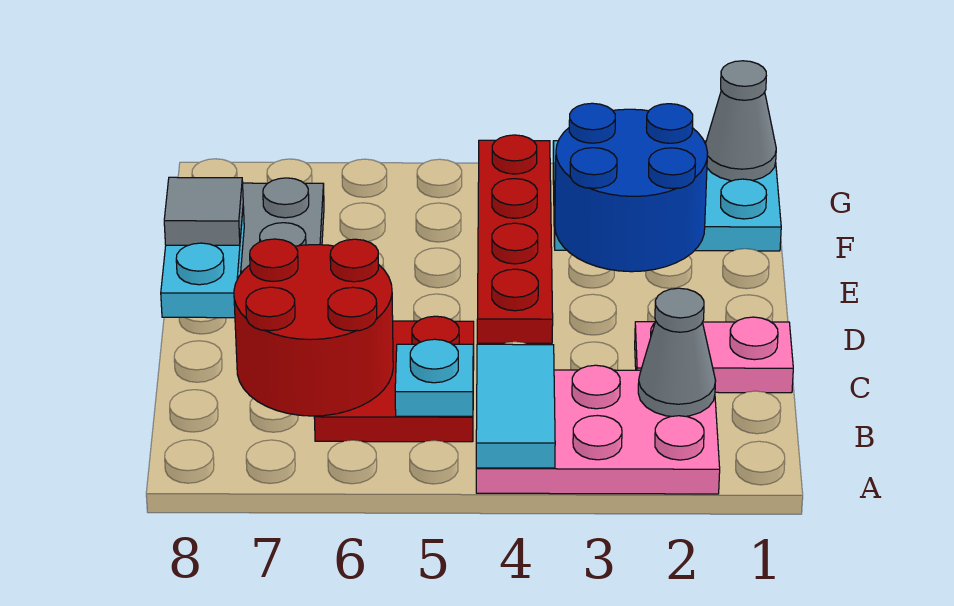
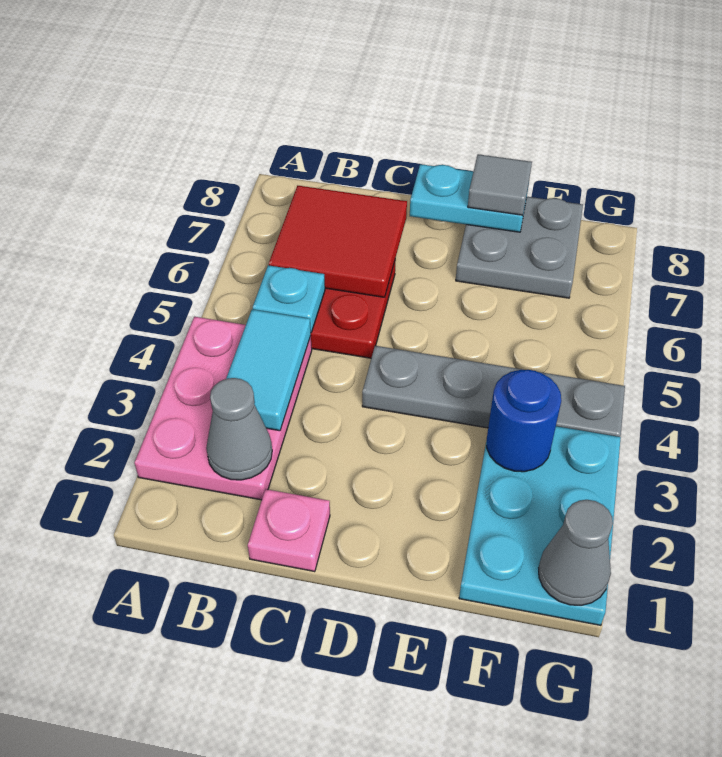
cyan tile A4:B4 level 2 -> cyan tile B3:B4 level 2
red round brick B6:C7 level 2 -> red tile B6:C7 level 2
pink plate C1:C2 level 1 -> pink plate C1 level 1
red plate D4:G4 level 1 -> grey plate D4:G4 level 1
blue round brick E2:F3 level 2 -> blue round brick F3 level 2

